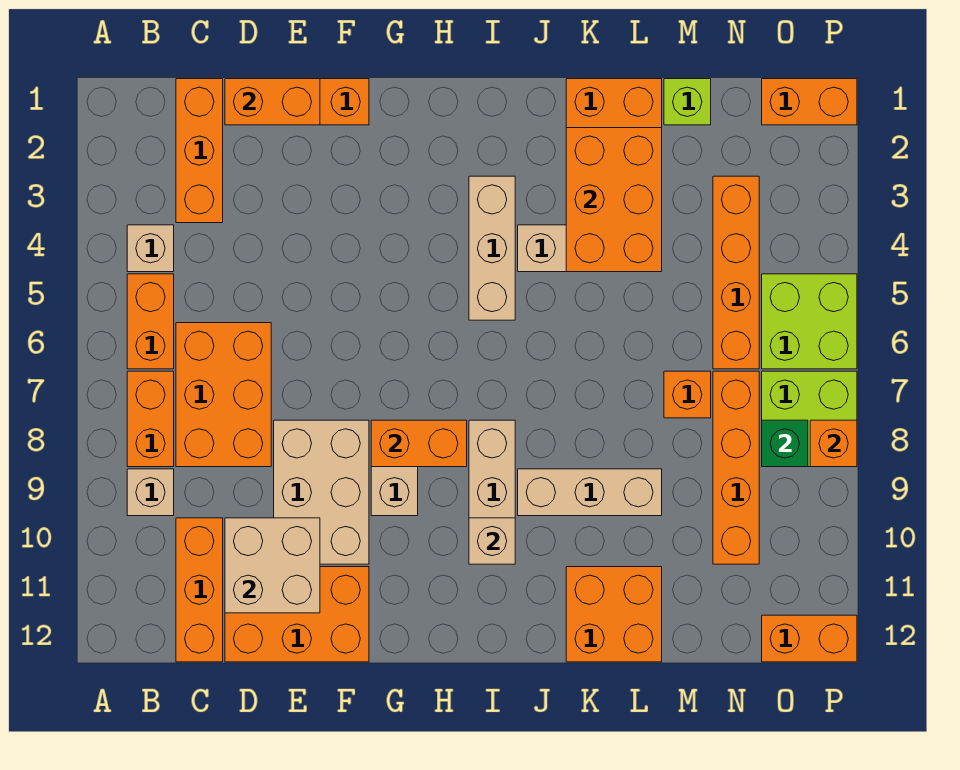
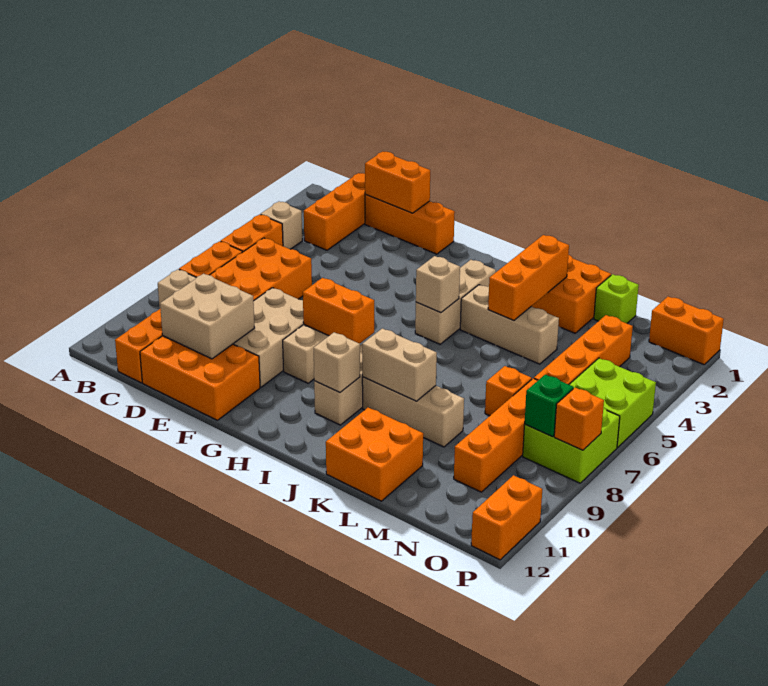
none -> tan brick I5 level 2
none -> tan brick J9:K9 level 2
orange brick K2:L4 level 2 -> orange brick K2:K4 level 2
orange brick O12:P12 level 1 -> orange brick P11:P12 level 1

